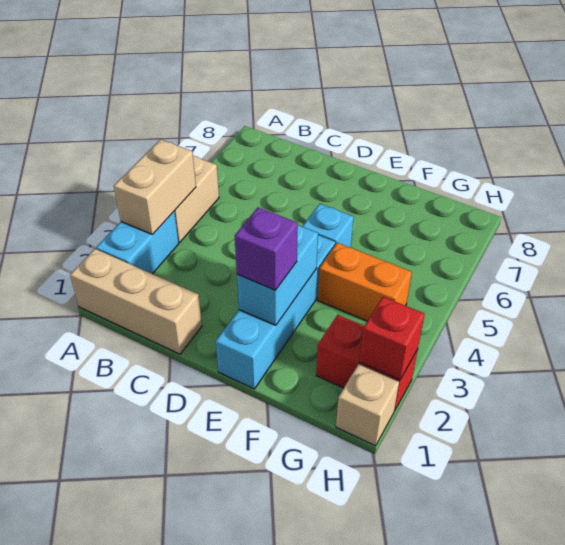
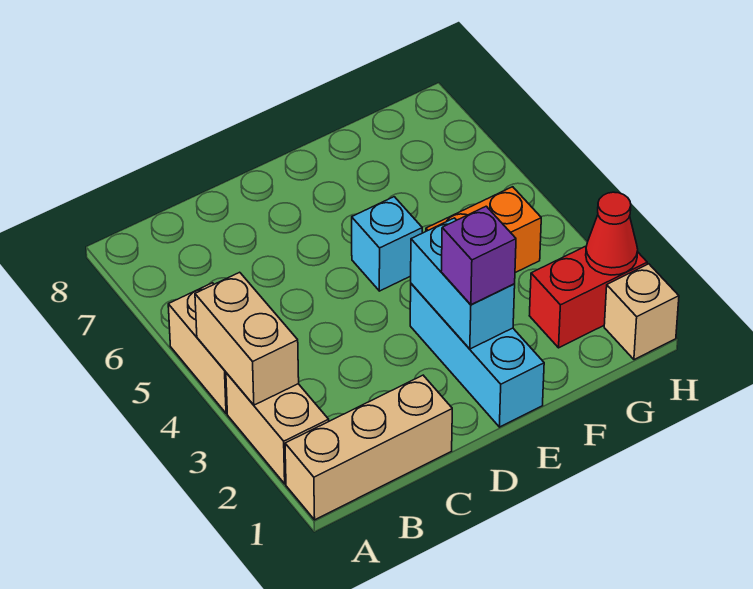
cyan brick A2:A3 level 1 -> tan brick A2:A3 level 1
cyan brick E1:E4 level 1 -> cyan brick E1:E3 level 1
red brick H2 level 2 -> red cone H2 level 2

